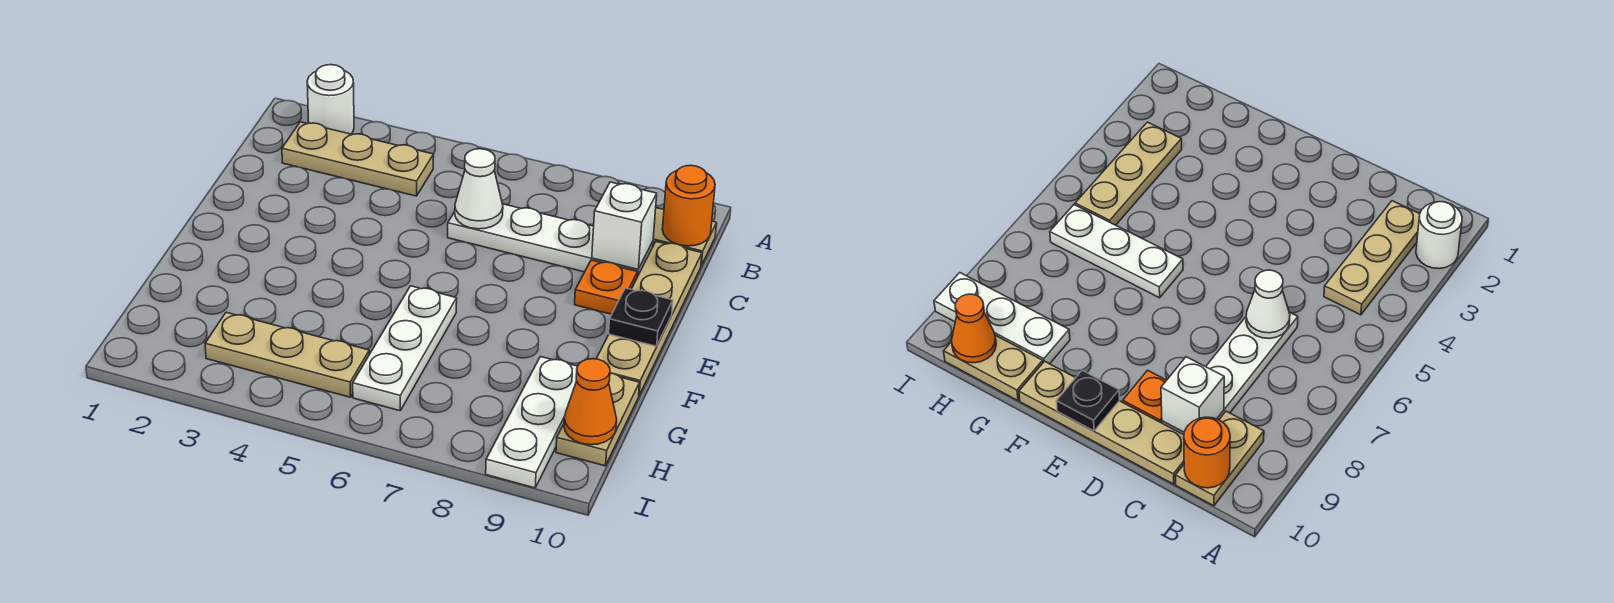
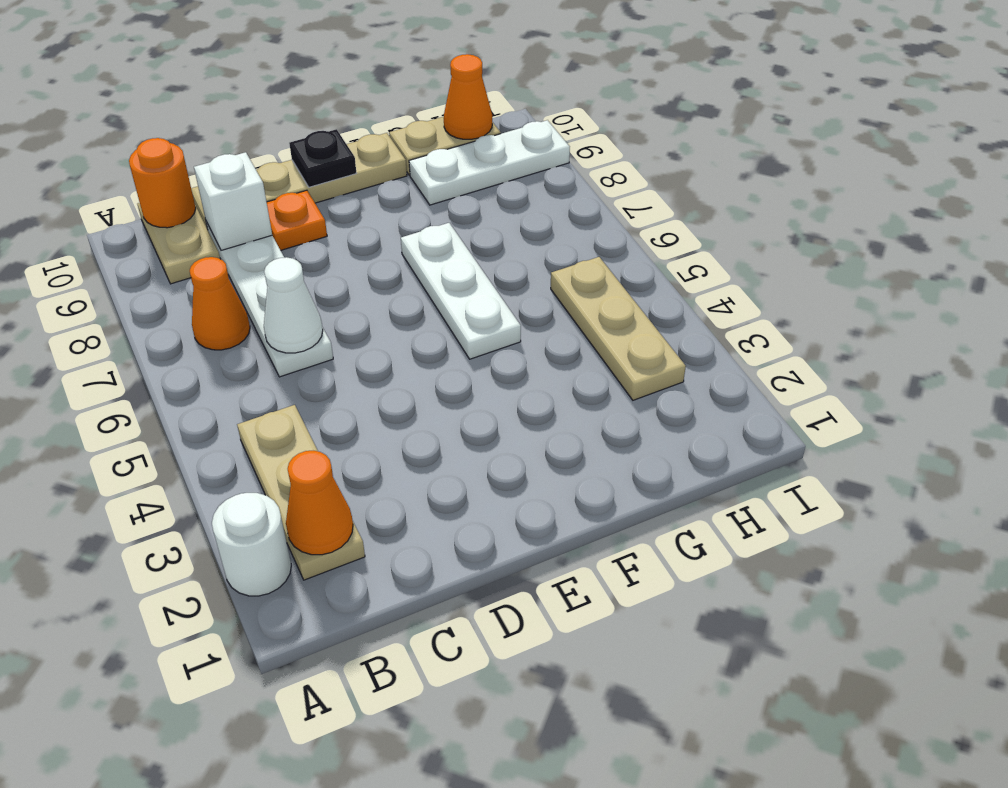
none -> orange cone B2 level 2
none -> orange cone B7 level 1
white plate F6:H6 level 1 -> white plate F5:F7 level 1

